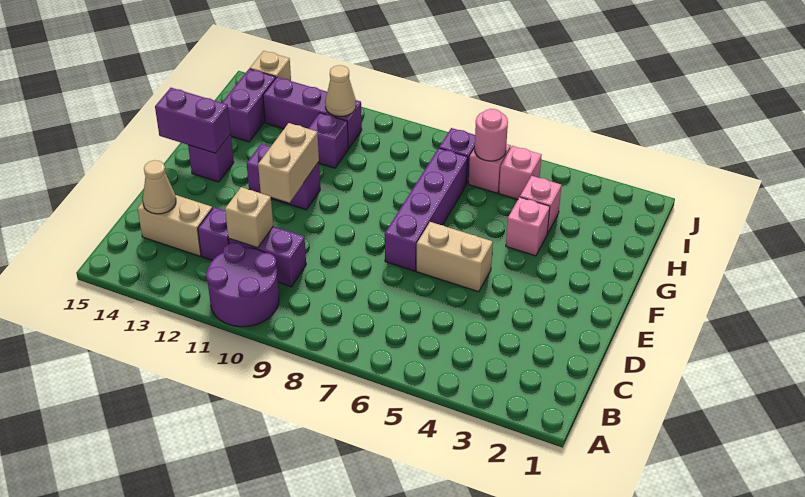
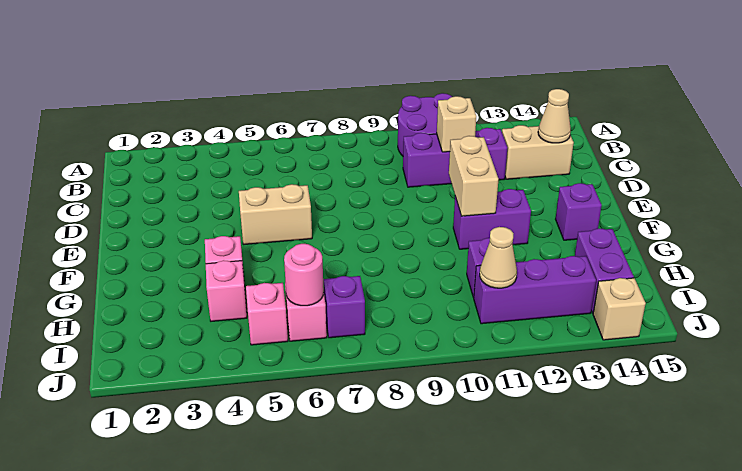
purple brick E7:H7 level 1 -> none
purple brick F14:F15 level 2 -> none

